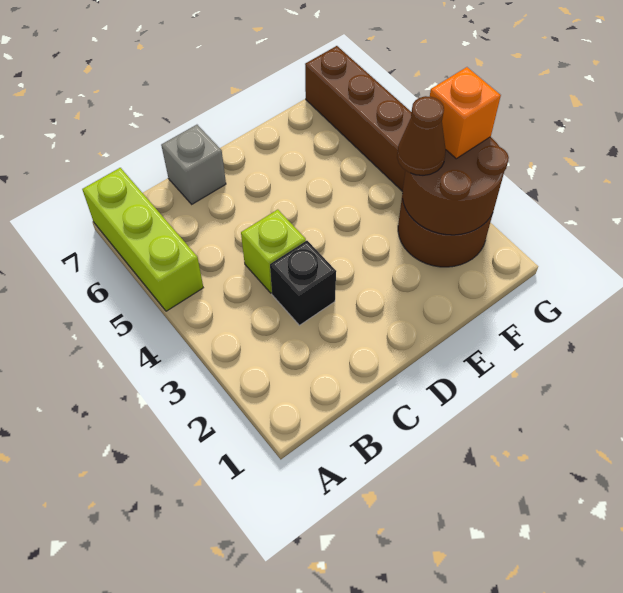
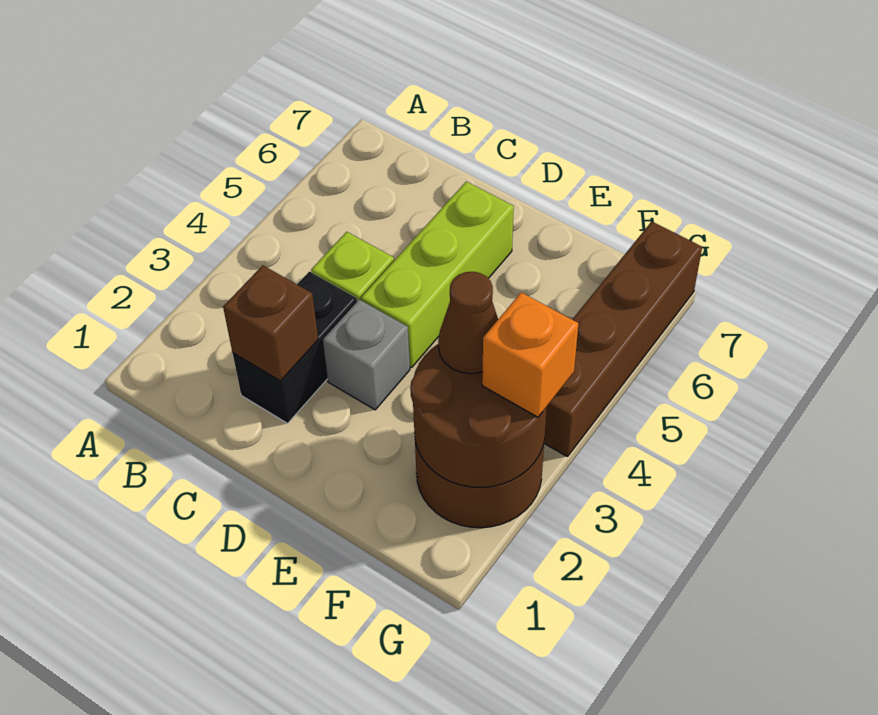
lime brick A5:A7 level 1 -> lime brick D4:D6 level 1
none -> brown brick C2 level 2
black brick C3 level 1 -> black brick C2:C3 level 1
grey brick C7 level 1 -> grey brick D3 level 1

